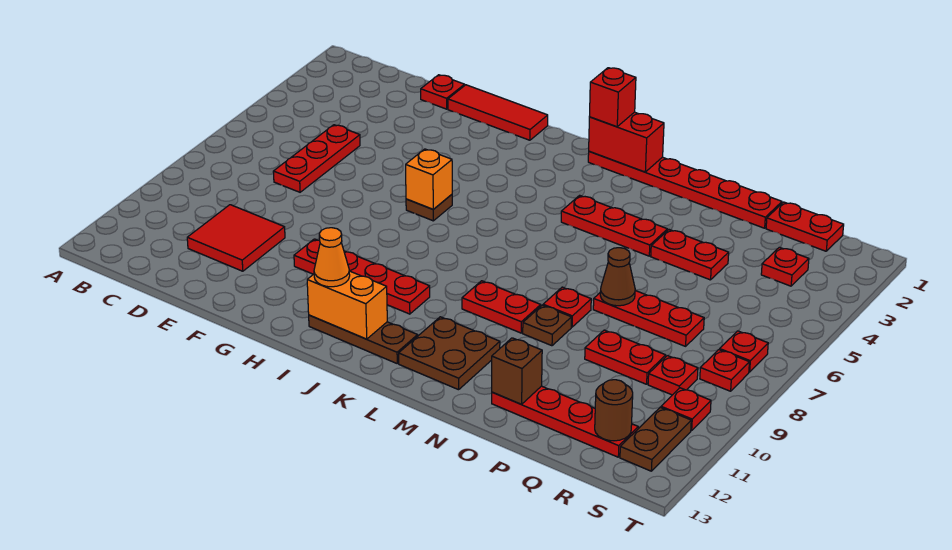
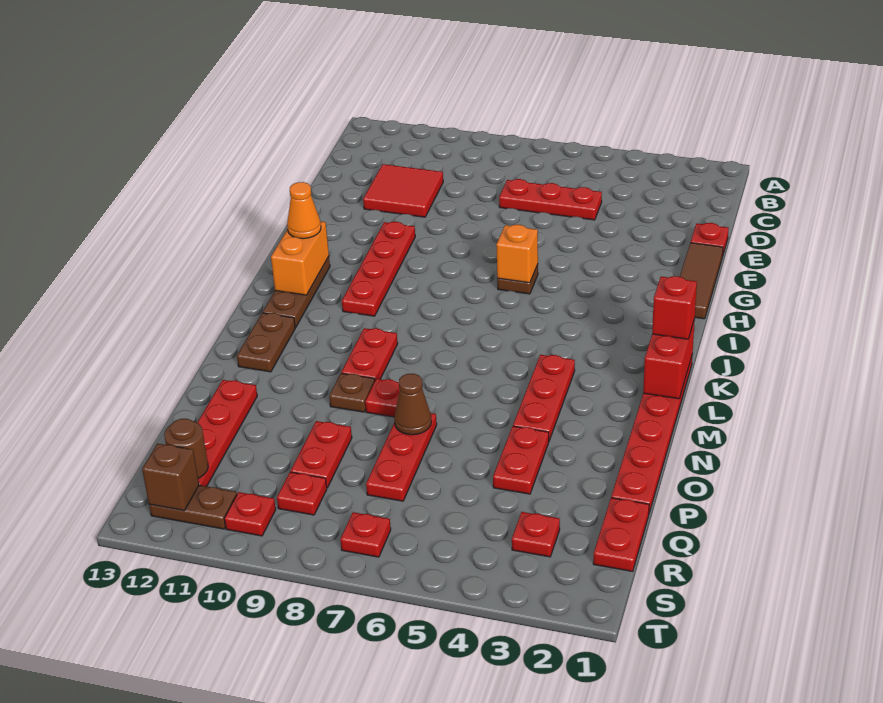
red tile F1:H1 level 1 -> brown tile F1:H1 level 1
brown plate L11:M12 level 1 -> brown plate L12:M12 level 1
brown brick O12 level 2 -> brown brick S12 level 2
red plate S8 level 1 -> none

